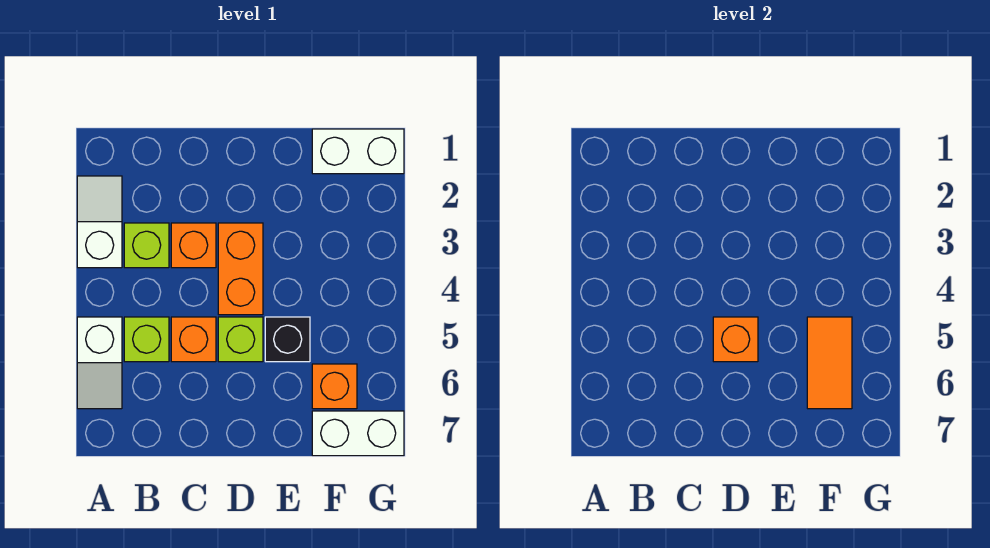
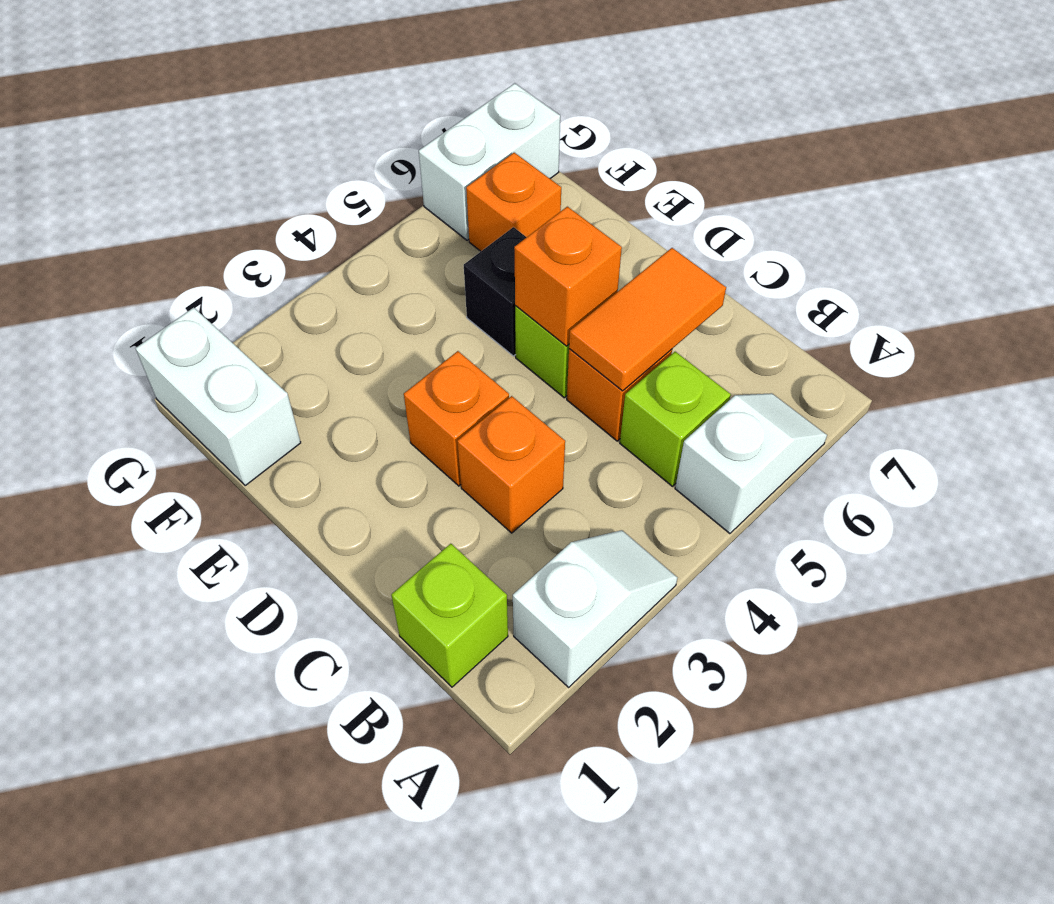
white slope A2:A3 level 1 top 3 -> white slope A2:A3 level 1 top 2
lime brick B3 level 1 -> lime brick B1 level 1
orange brick D3:D4 level 1 -> orange brick D3 level 1
orange tile F5:F6 level 2 -> orange tile C5:C6 level 2
white brick F7:G7 level 1 -> white brick G6:G7 level 1

